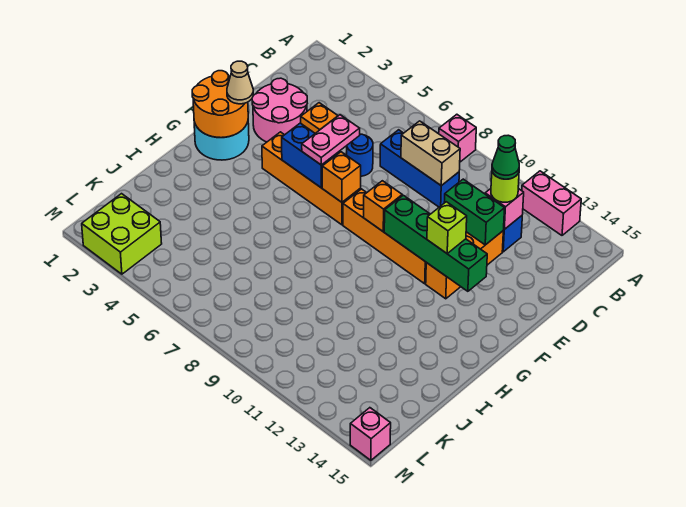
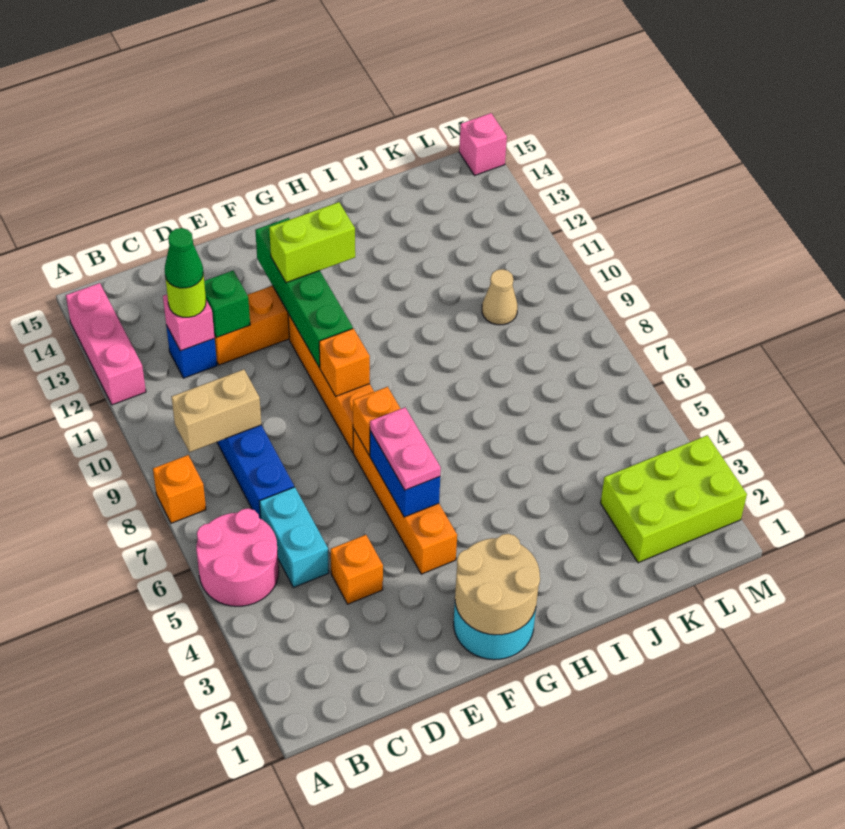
pink brick A8 level 1 -> orange brick A8 level 1
pink brick A12:A13 level 1 -> pink brick A12:A14 level 1
none -> cyan brick C5:C6 level 1
tan brick C8:C9 level 2 -> tan brick B9:C9 level 2
pink round brick D2:E3 level 1 -> pink round brick A5:B6 level 1
blue round brick D6 level 1 -> none
green brick D11:D12 level 2 -> green brick D12 level 2
pink plate E6:F6 level 3 -> pink plate F5:F6 level 3
orange round brick F1:G2 level 2 -> tan round brick F1:G2 level 2
tan cone F2 level 3 -> tan cone K10 level 1
lime brick F12 level 3 -> lime brick F12:G12 level 3
lime brick L2:M3 level 1 -> lime brick K2:M3 level 1

